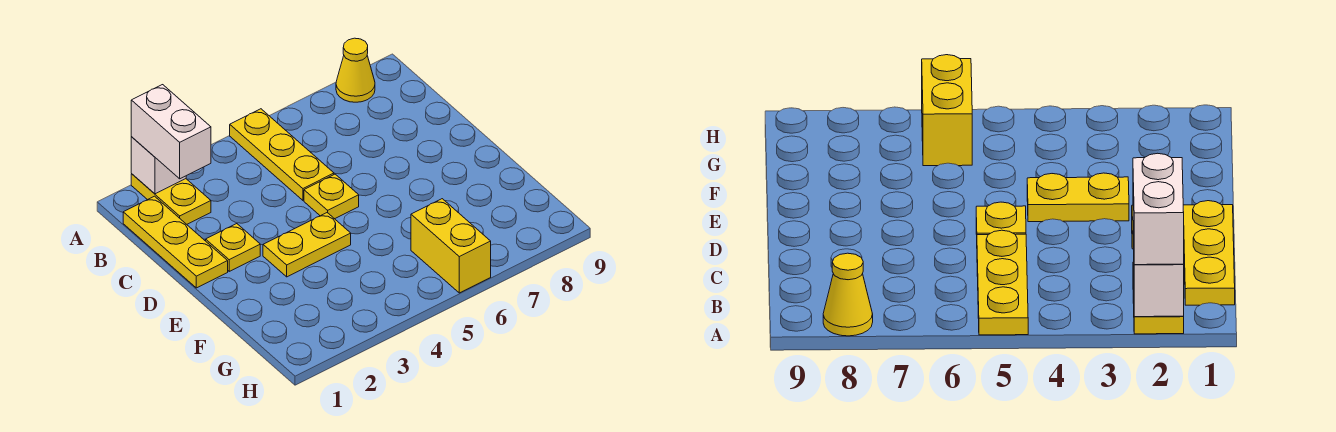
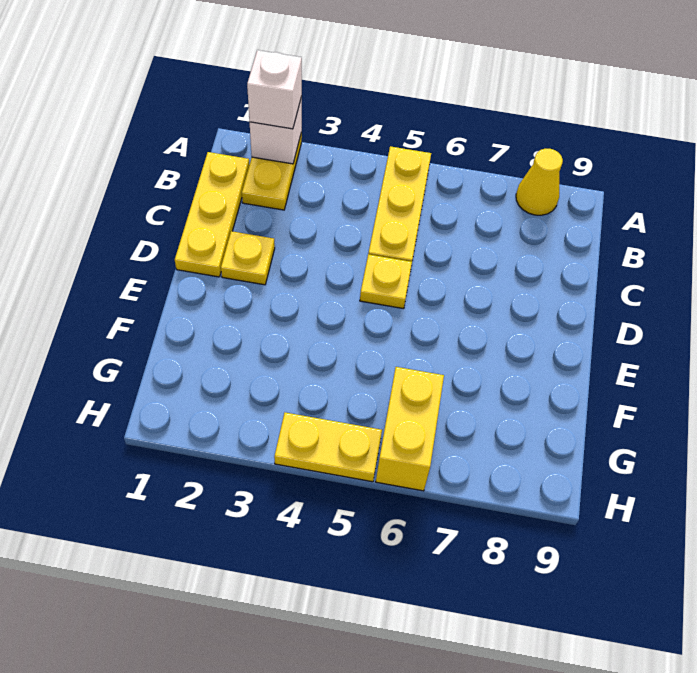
white brick A2:B2 level 3 -> white brick A2 level 3
yellow plate E3:E4 level 1 -> yellow plate H4:H5 level 1

